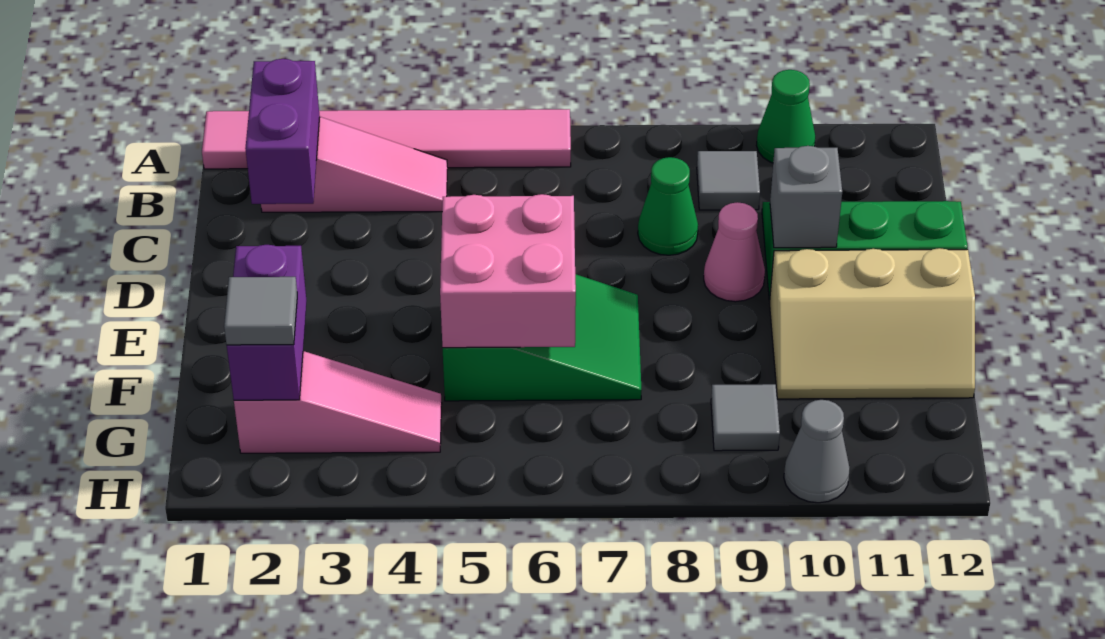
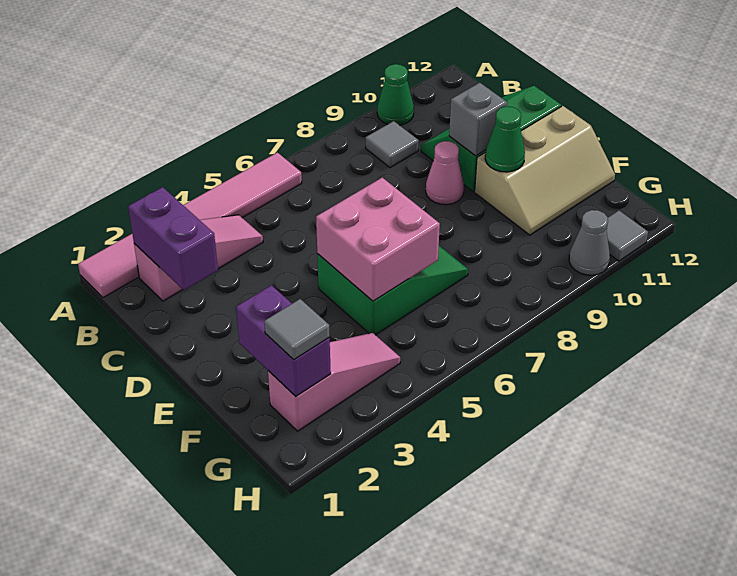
green cone C8 level 1 -> green cone E10 level 2
grey tile G9 level 1 -> grey tile H11 level 1

